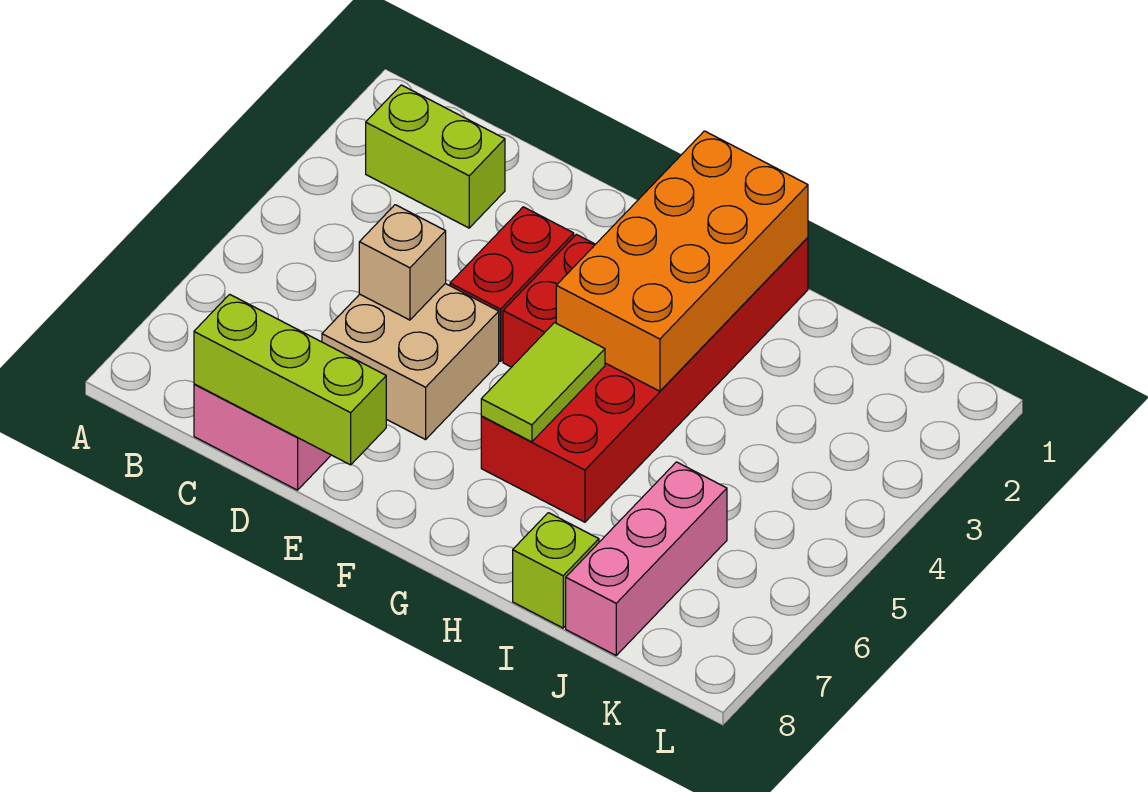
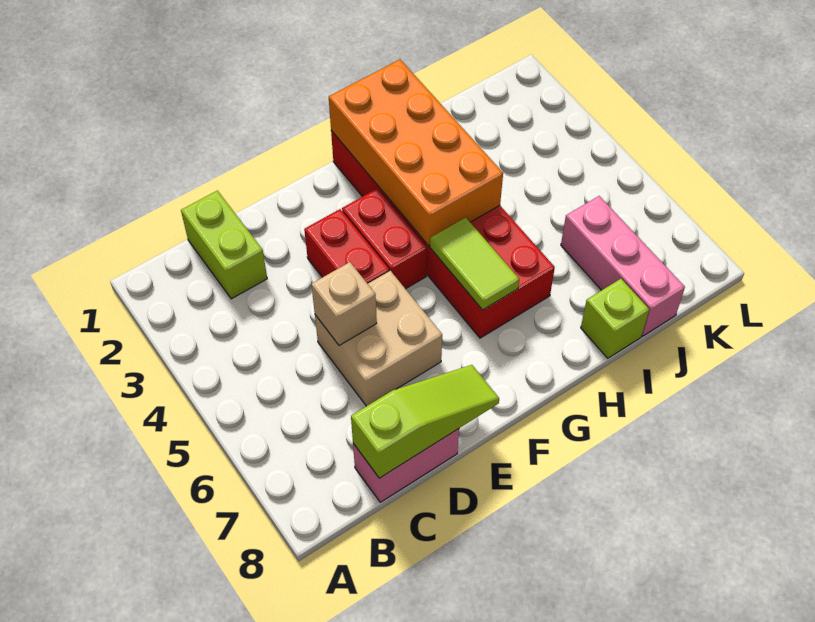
lime brick B2:C2 level 1 -> lime brick C1:C2 level 1
lime brick C8:E8 level 2 -> lime slope C8:E8 level 2 top C

